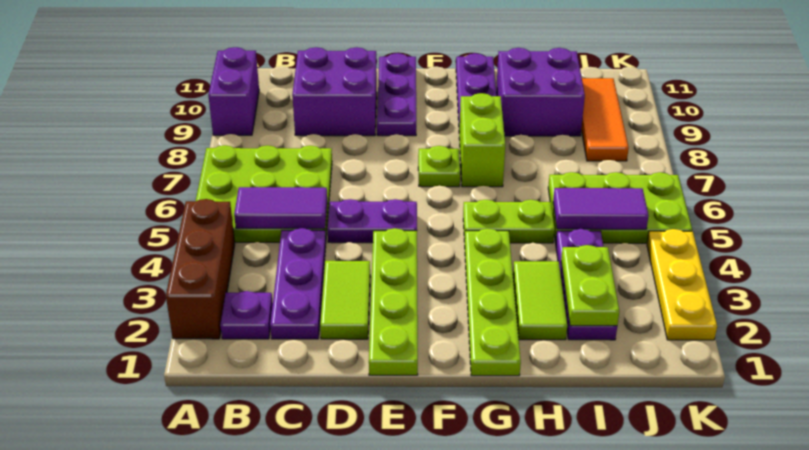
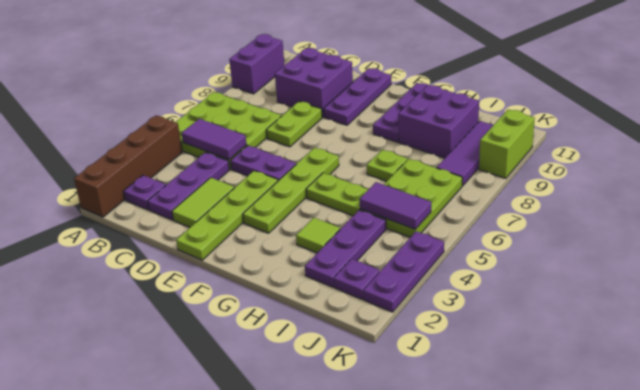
brown brick A2:A4 level 1 -> brown brick A1:A4 level 1
lime plate F7 level 1 -> lime plate H7 level 1
lime plate G1:G4 level 1 -> lime plate F3:F6 level 1
lime brick G7:G8 level 1 -> lime brick K9:K10 level 1
lime tile H2:H3 level 1 -> lime tile H3 level 1
lime plate I2:I3 level 2 -> lime plate D7:D8 level 1
lime plate I5:K6 level 1 -> lime plate I5:J7 level 1
none -> purple plate J2 level 1
orange tile J8:J10 level 1 -> purple tile J8:J10 level 1
yellow plate K2:K4 level 1 -> purple plate K2:K4 level 1

